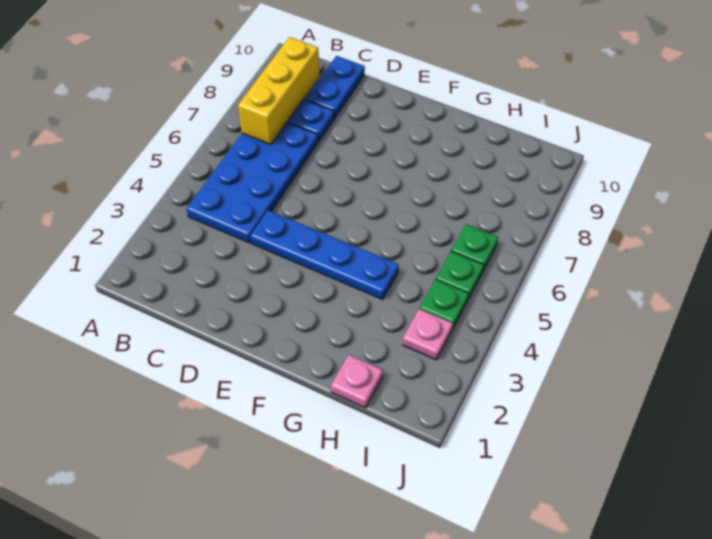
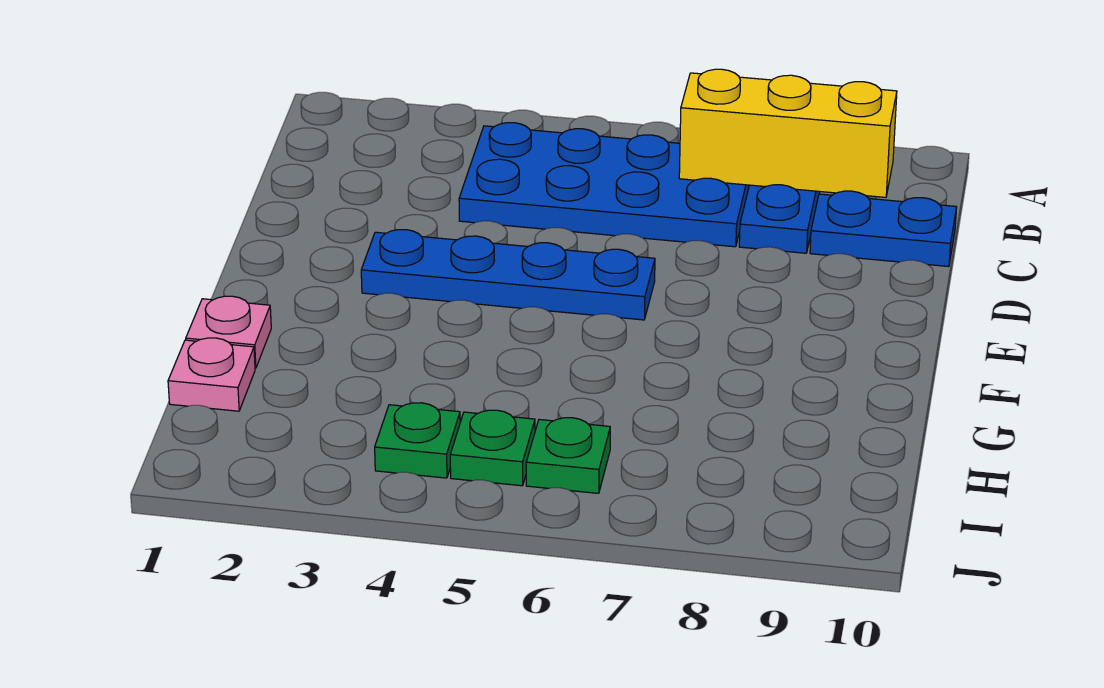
blue plate D4:G4 level 1 -> blue plate E3:E6 level 1
pink plate I3 level 1 -> pink plate G1 level 1

